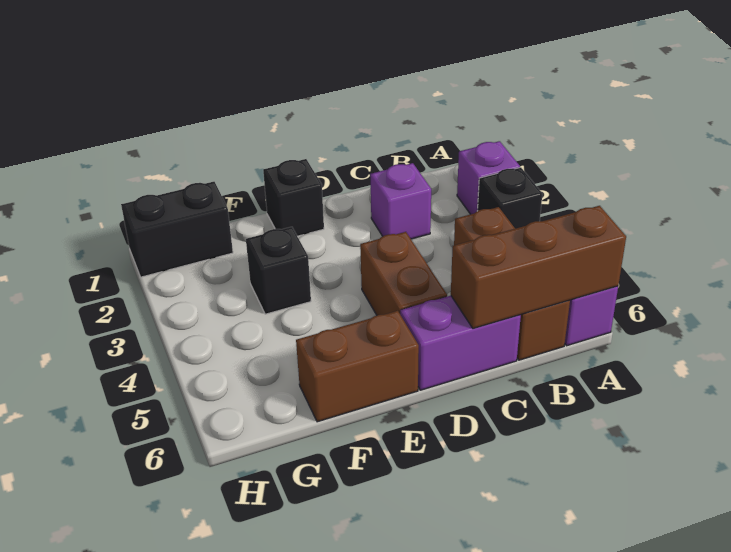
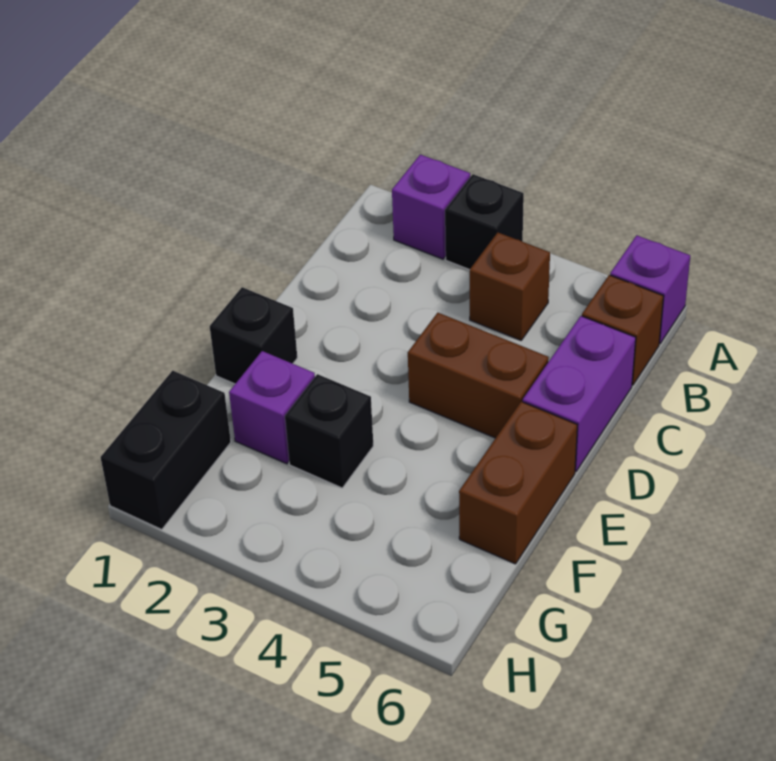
brown brick A6:C6 level 2 -> none
purple brick C2 level 1 -> purple brick F2 level 1

